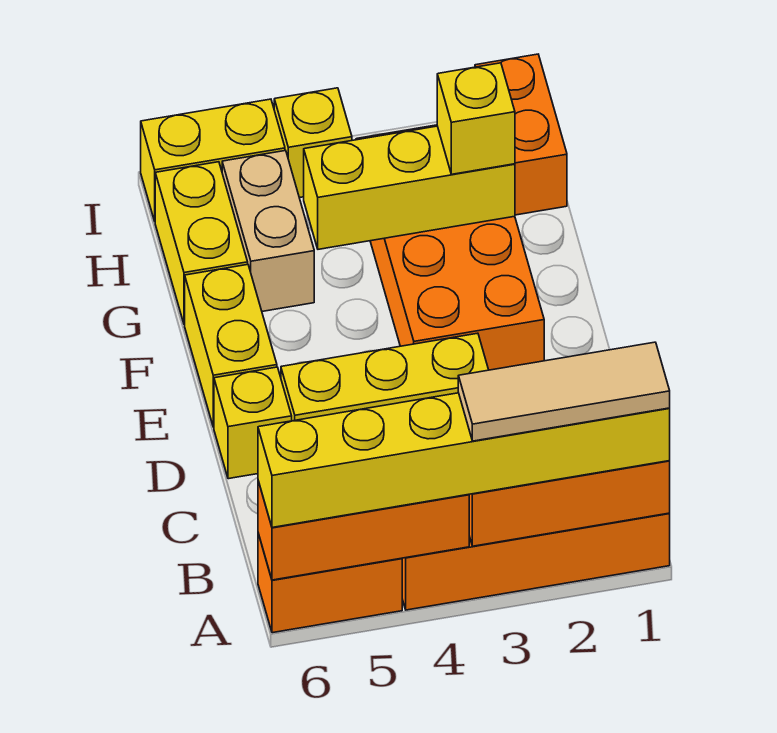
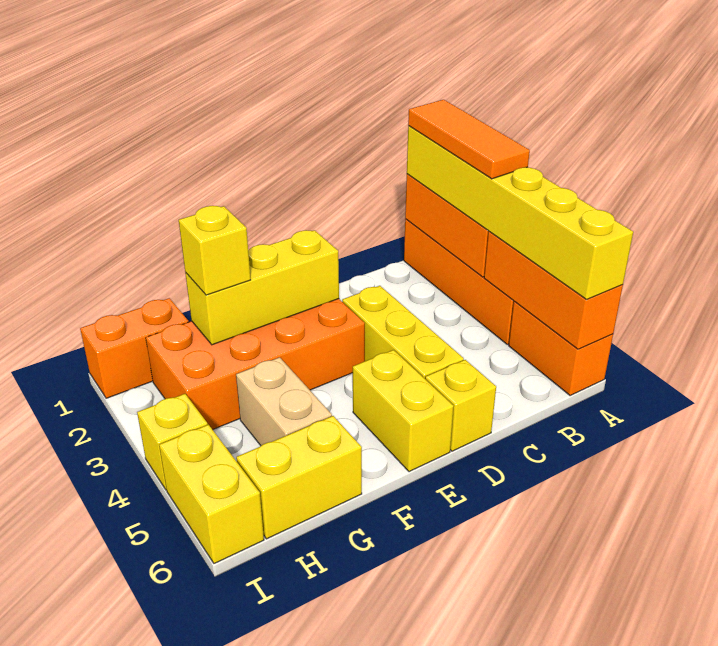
tan tile A1:A3 level 4 -> orange tile A1:A3 level 4
yellow brick E6:F6 level 1 -> yellow brick E5:E6 level 1
yellow brick G2:G4 level 2 -> yellow brick E2:G2 level 2
tan brick G5:H5 level 1 -> tan brick G4:G5 level 1

